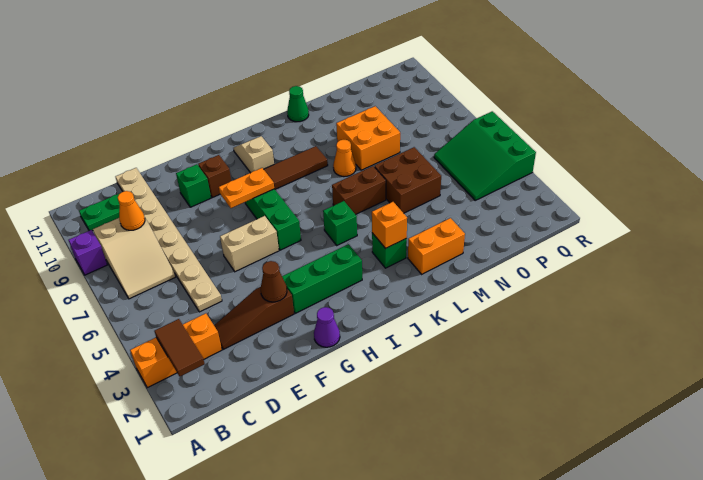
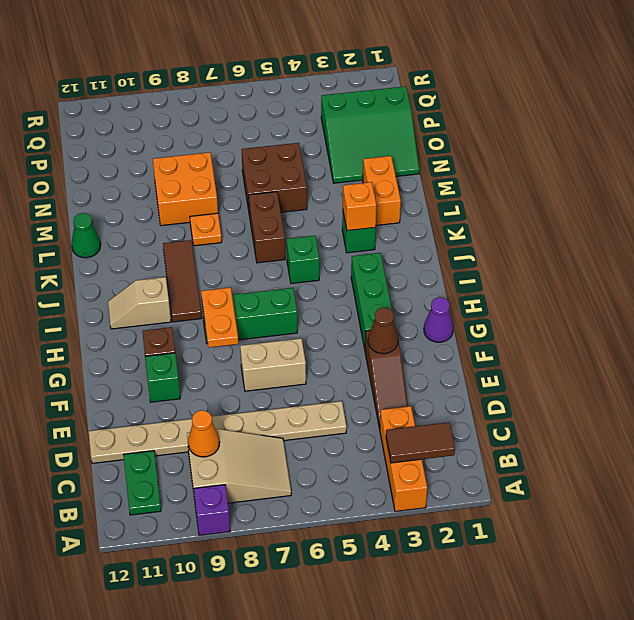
tan brick F6:G6 level 1 -> tan brick F6:F7 level 1
orange cone L8 level 1 -> orange plate L8 level 1
green slope P4:R6 level 1 top R -> green slope N1:P3 level 1 top P

